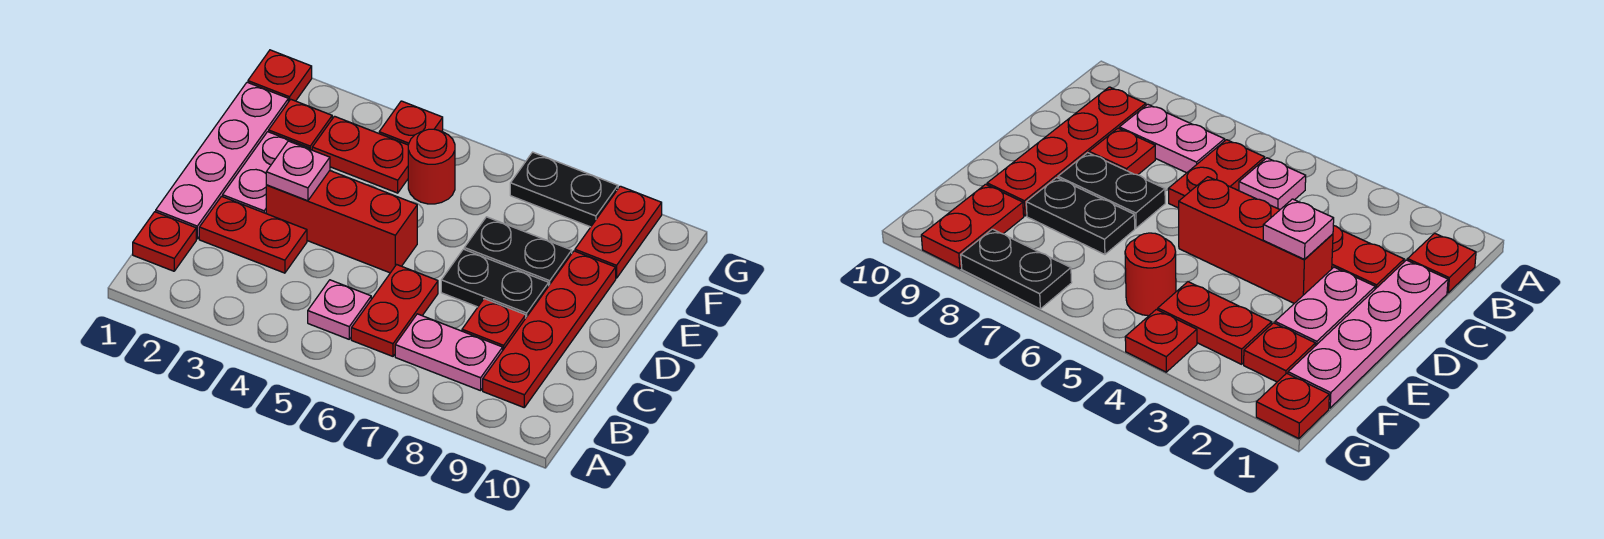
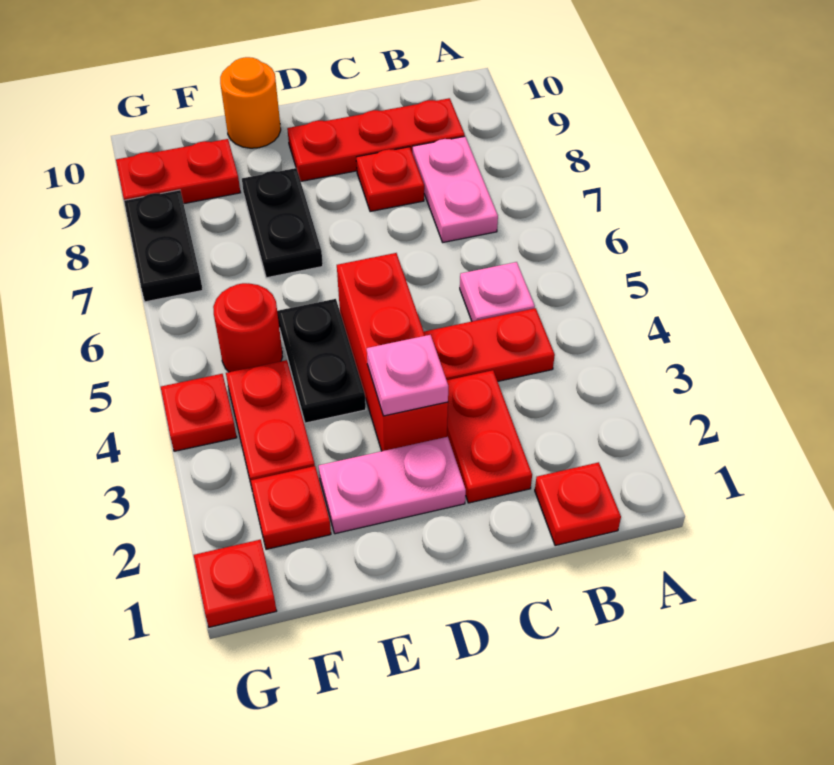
red plate B6:C6 level 1 -> red plate B4:C4 level 1
red plate B9:E9 level 1 -> red plate B9:D9 level 1
pink plate C1:F1 level 1 -> none
black plate D7:D8 level 1 -> black plate E4:E5 level 1
none -> orange round brick E10 level 1

